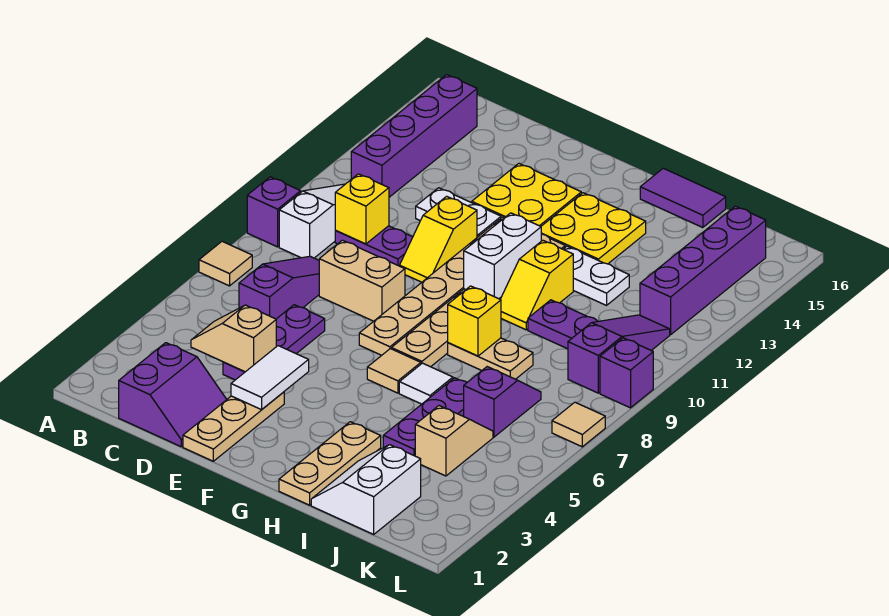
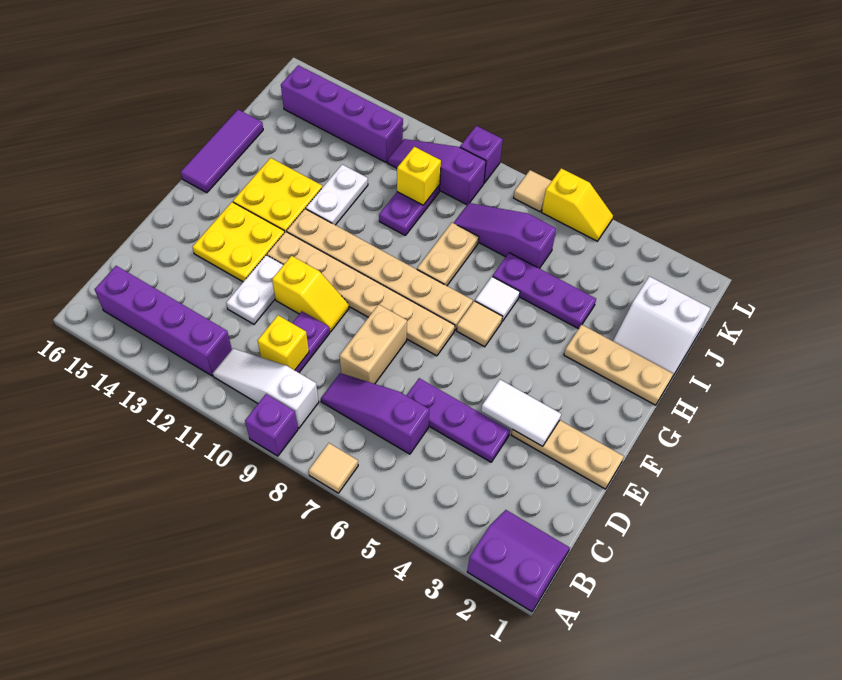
purple slope C1:D2 level 1 top C -> purple slope A1:B2 level 1 top A
tan slope C4:D4 level 2 top D -> none
white brick G10:G11 level 2 -> none
yellow brick H8 level 2 -> yellow brick J10 level 2
yellow slope H10:H11 level 1 top 11 -> yellow slope L5:L6 level 1 top 6
purple tile H16:I16 level 1 -> purple tile G16:I16 level 1
tan slope J4:J5 level 1 top 4 -> none
purple slope J6:J7 level 1 top 6 -> purple slope J6:J8 level 1 top 6

